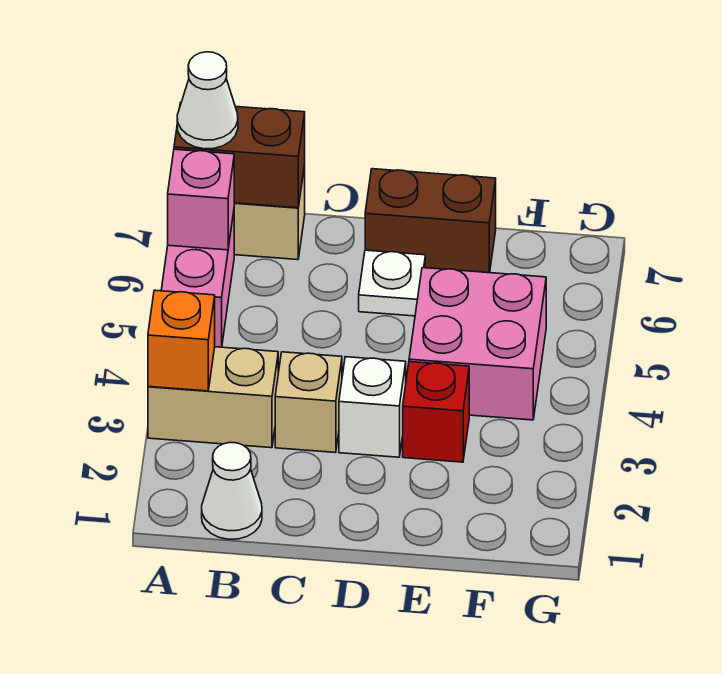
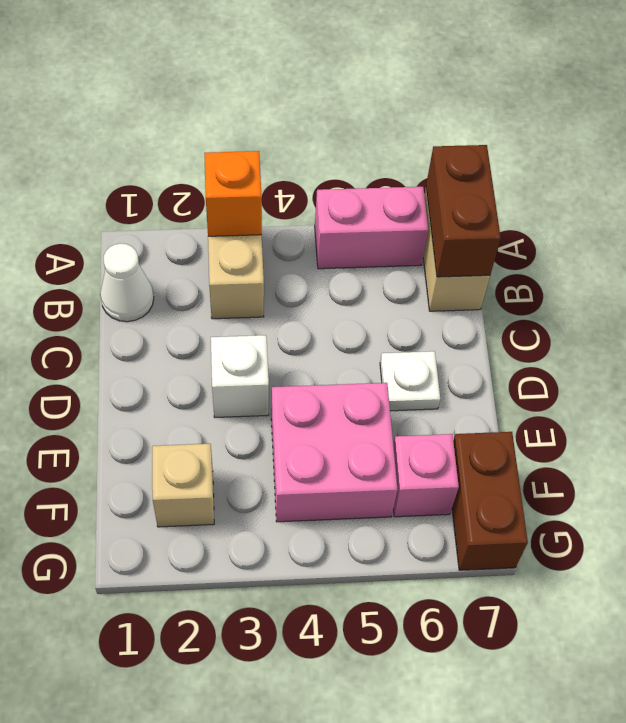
pink brick A6 level 2 -> pink brick F6 level 1
white cone A7 level 3 -> none
tan brick C3 level 1 -> tan brick F2 level 1
brown brick D7:E7 level 1 -> brown brick F7:G7 level 1
red brick E3 level 1 -> none

